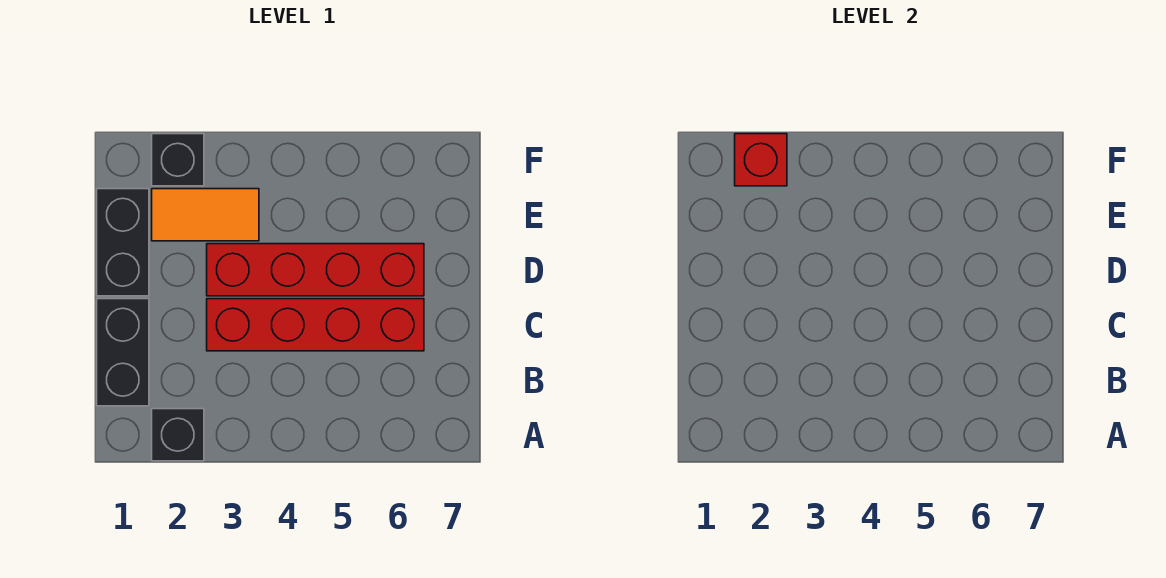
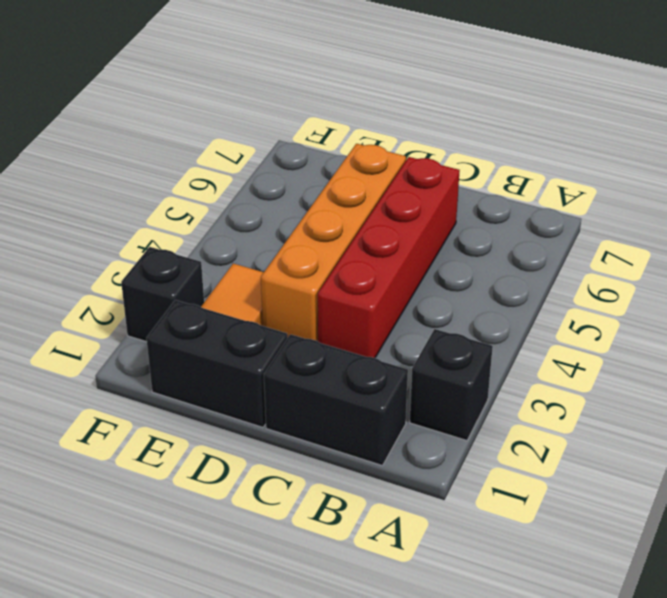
red brick D3:D6 level 1 -> orange brick D3:D6 level 1
red brick F2 level 2 -> none

